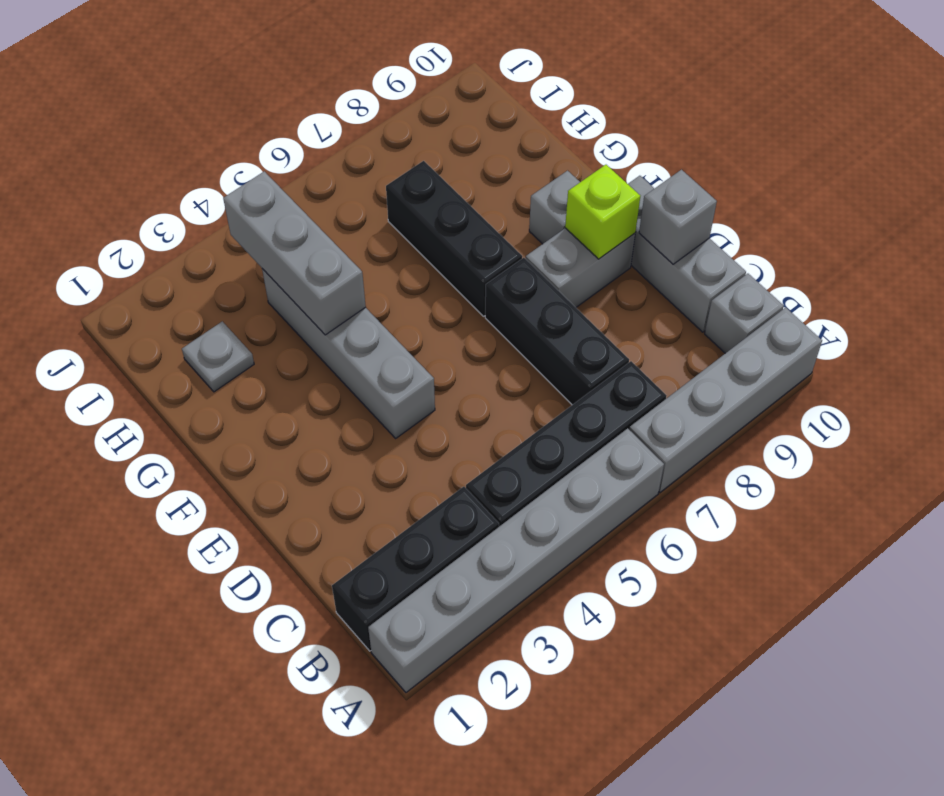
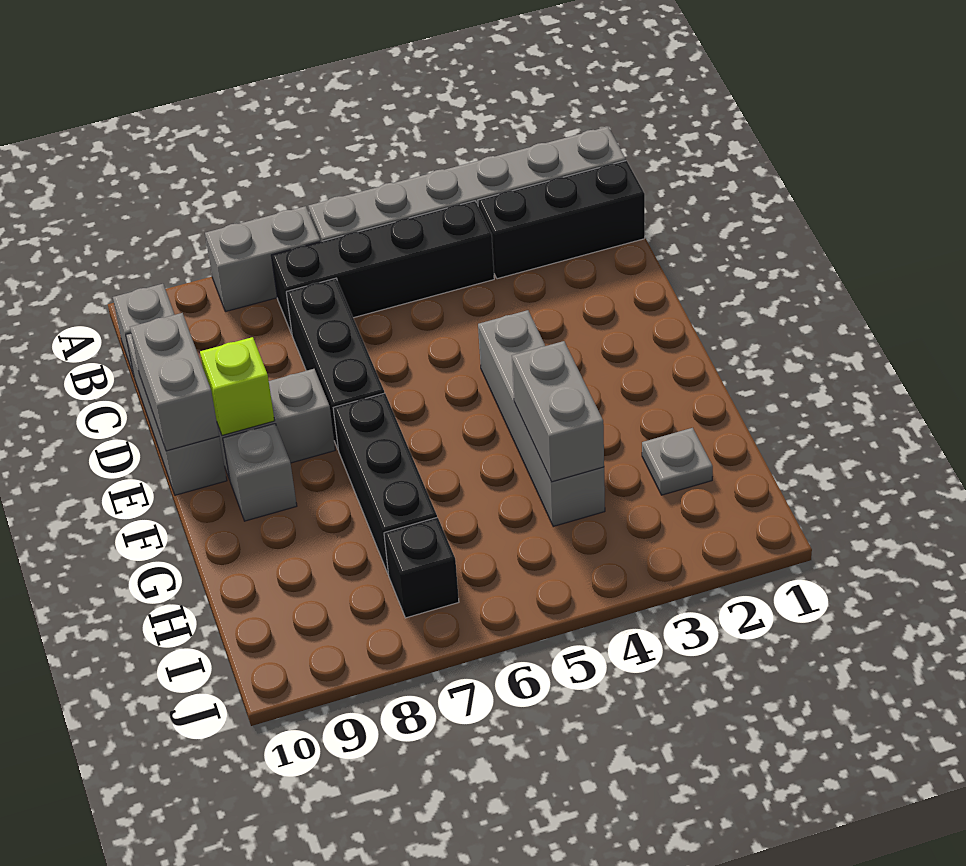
grey brick A7:A10 level 1 -> grey brick A7:A8 level 1
grey brick D10 level 2 -> grey brick D10:E10 level 2
grey brick G4:I4 level 2 -> grey brick G4:H4 level 2
none -> black brick I7 level 1

